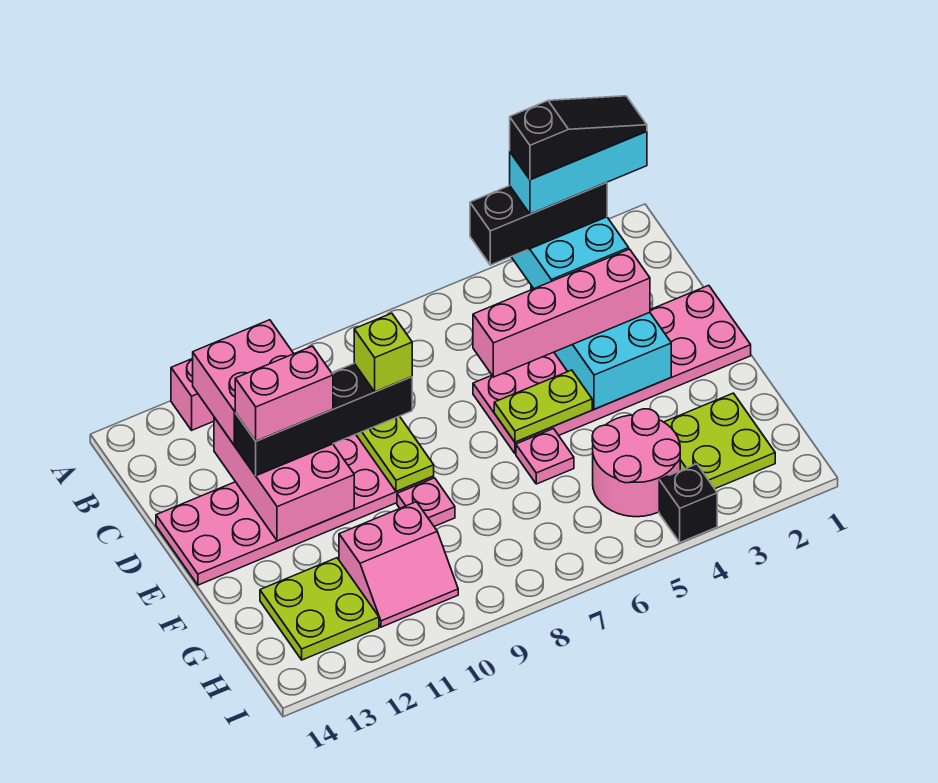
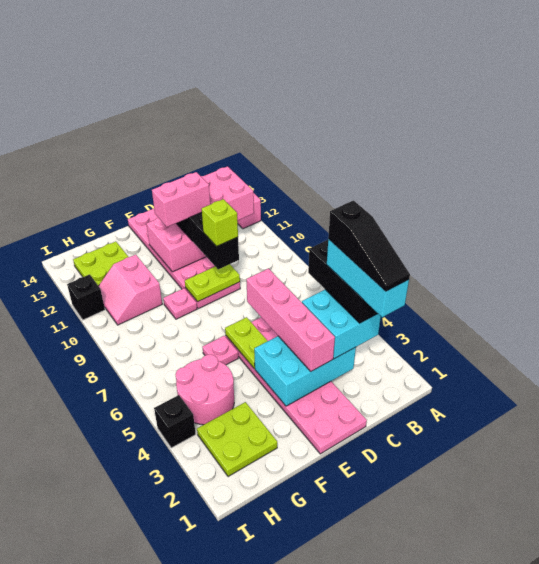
pink brick D11:D12 level 4 -> pink brick D11:E11 level 4
none -> black brick I11 level 1

